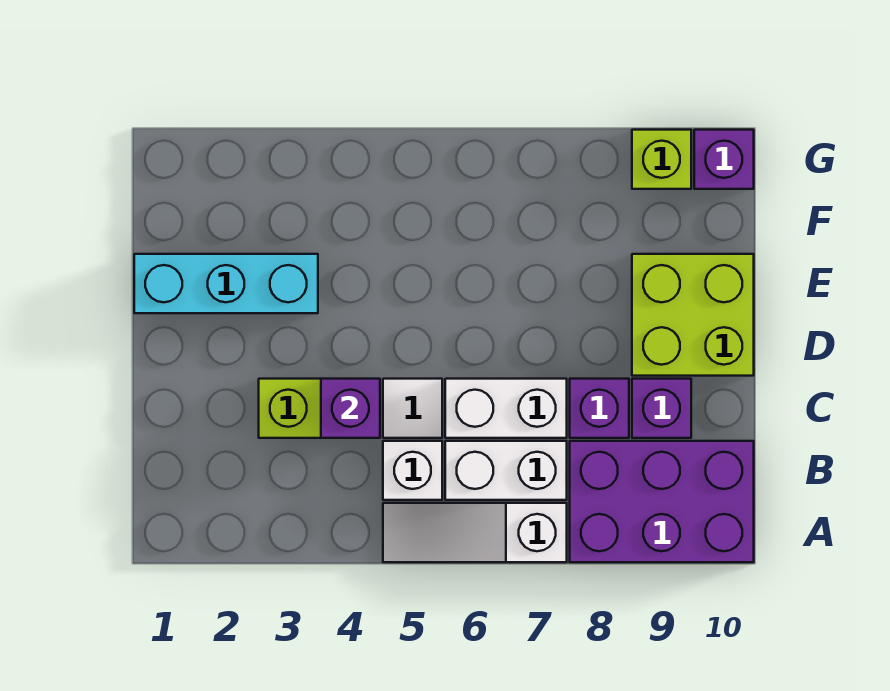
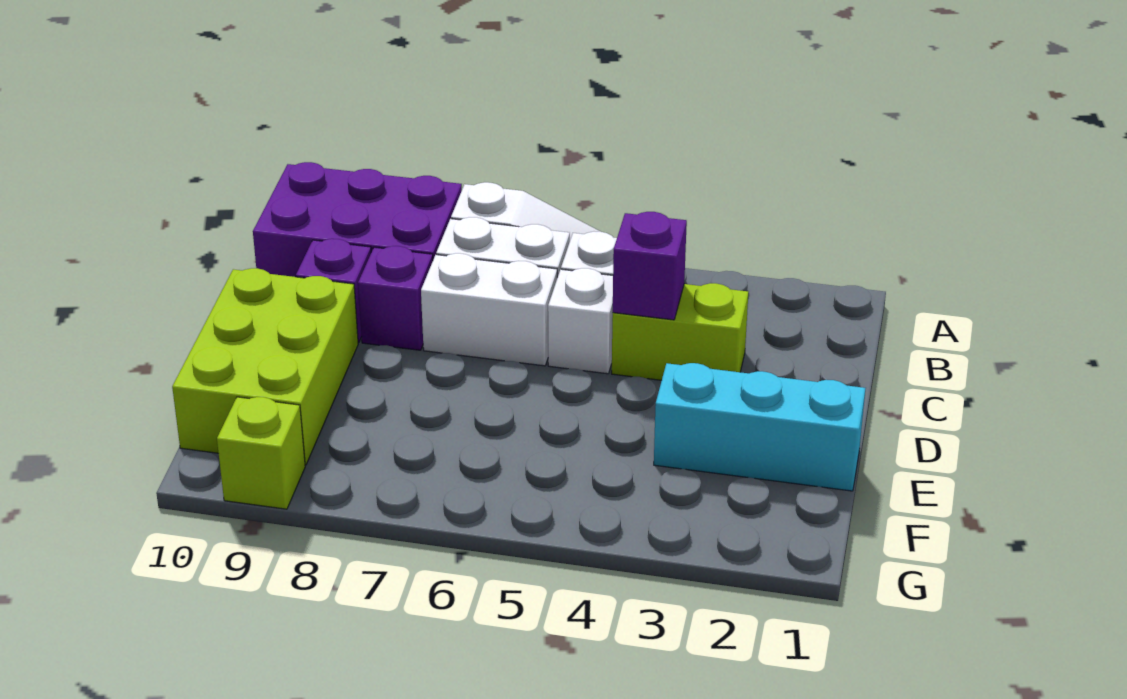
white tile C5 level 1 -> white brick C5 level 1
lime brick D9:E10 level 1 -> lime brick D9:F10 level 1
purple brick G10 level 1 -> none

